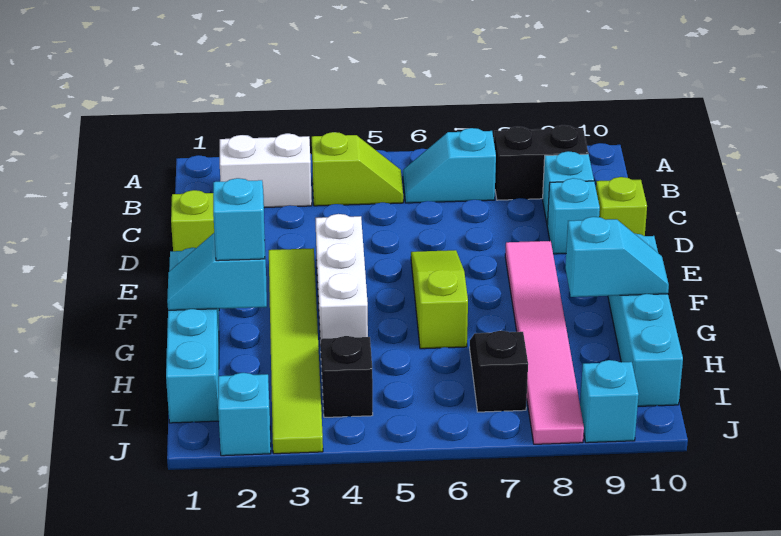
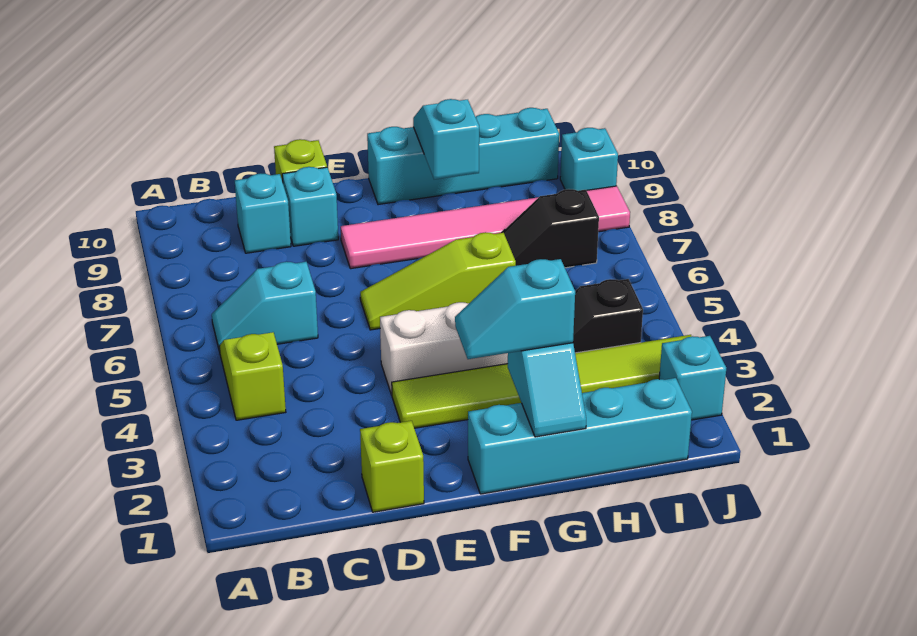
white brick B2:B3 level 1 -> none
cyan slope B6:B7 level 1 top 7 -> cyan slope B6:C6 level 1 top C
black brick B8:B9 level 1 -> none

